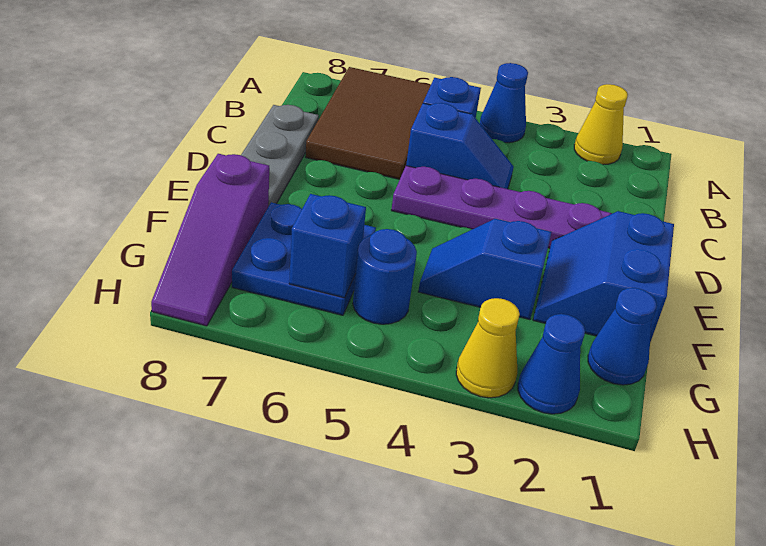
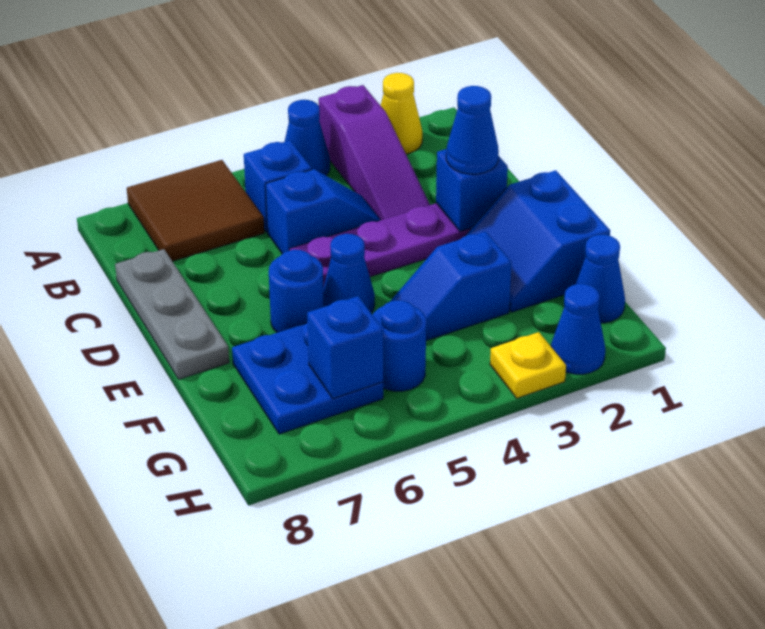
brown tile A6:C7 level 1 -> brown tile A6:B7 level 1
none -> blue brick D2 level 2
none -> blue cone D2 level 3
none -> blue cone E5 level 1
none -> blue round brick E6 level 1
purple slope F8:H8 level 1 top F -> purple slope A3:C3 level 1 top A
yellow cone H3 level 1 -> yellow plate H3 level 1

